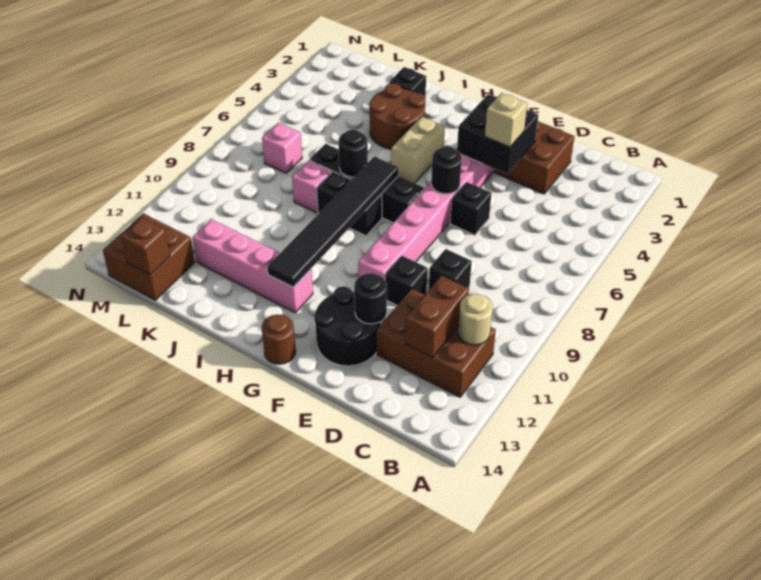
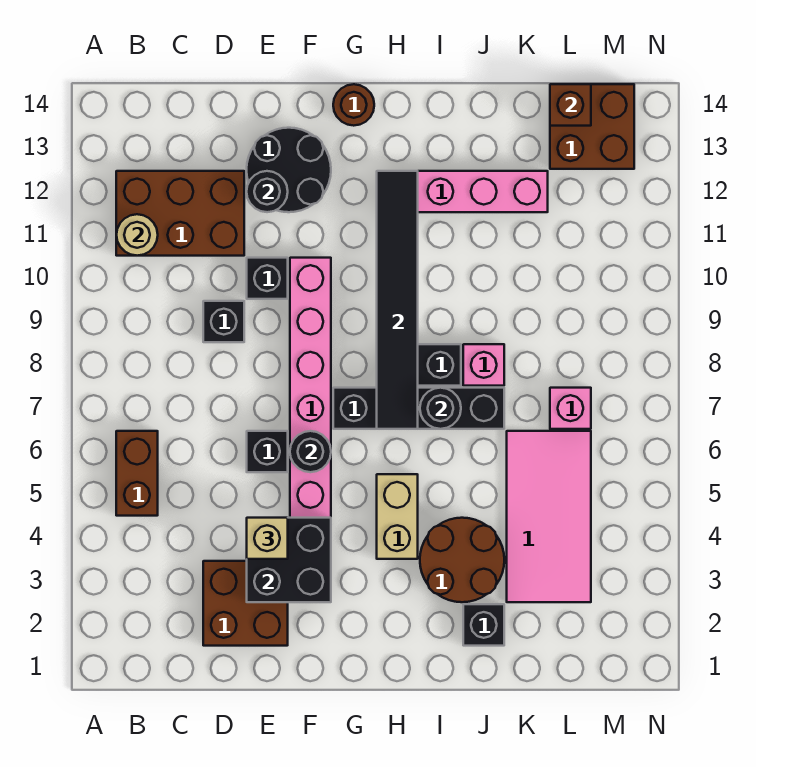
brown brick C11:C12 level 2 -> brown brick B5:B6 level 1
none -> pink tile K3:L6 level 1

